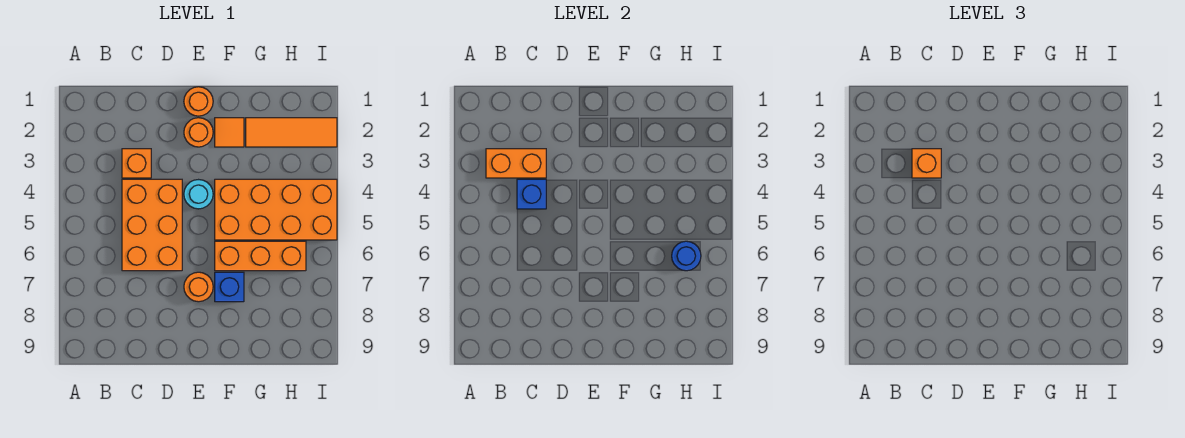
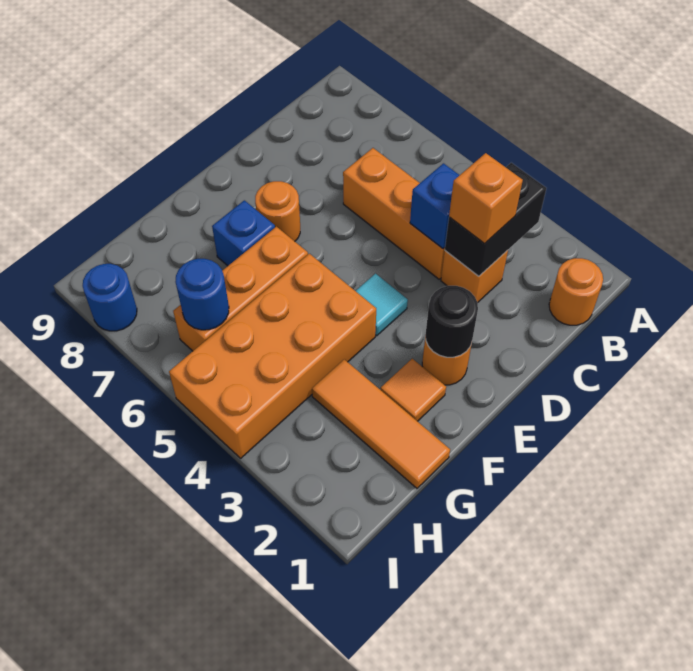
orange brick B3:C3 level 2 -> black brick B3:C3 level 2
orange brick C4:D6 level 1 -> orange brick C4:C6 level 1
orange round brick E1 level 1 -> orange round brick B1 level 1
none -> black round brick E2 level 2
cyan round brick E4 level 1 -> cyan tile E4 level 1
orange tile G2:I2 level 1 -> orange tile G1:G3 level 1
none -> blue round brick I8 level 1

